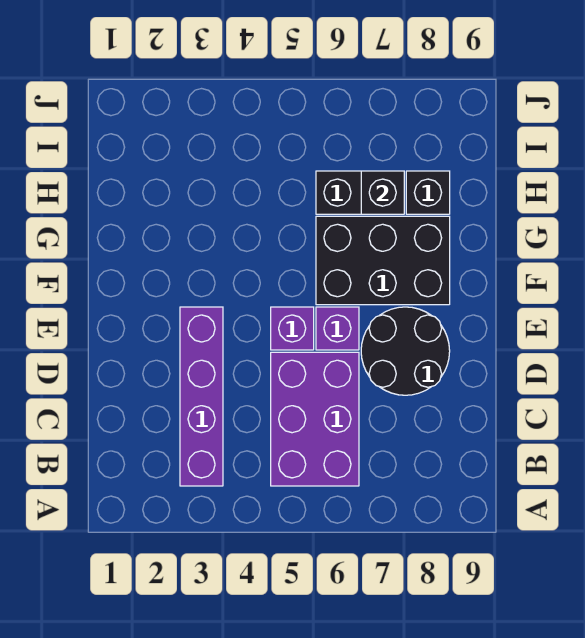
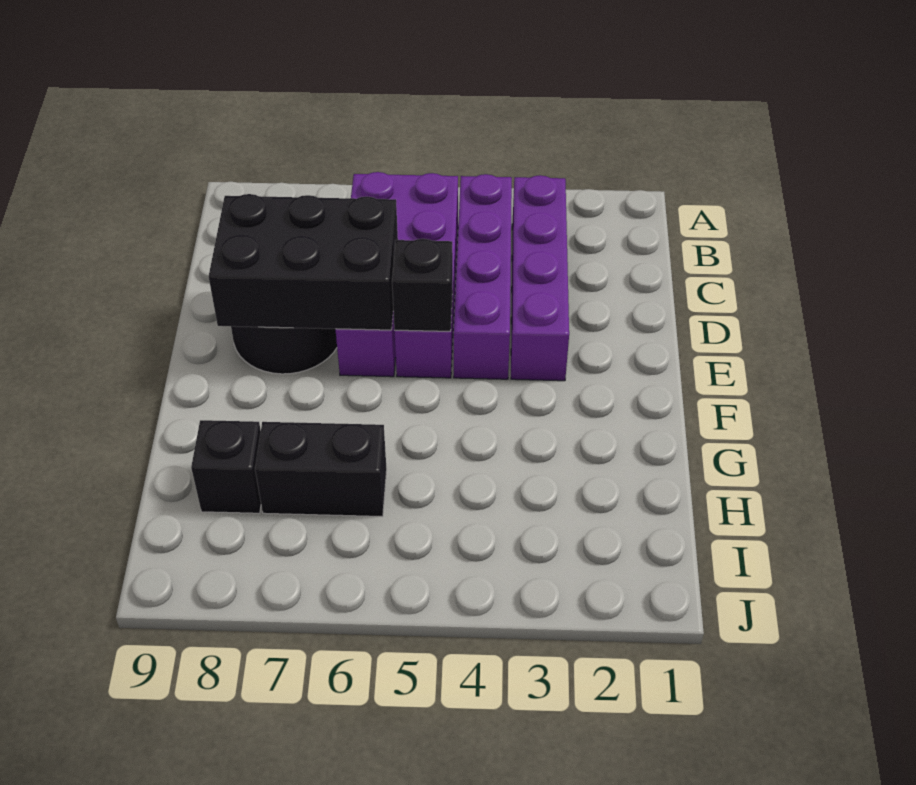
none -> purple brick B4:E4 level 1
black brick F6:G8 level 1 -> black brick D6:E8 level 2
black brick H7 level 2 -> black brick E5 level 2

